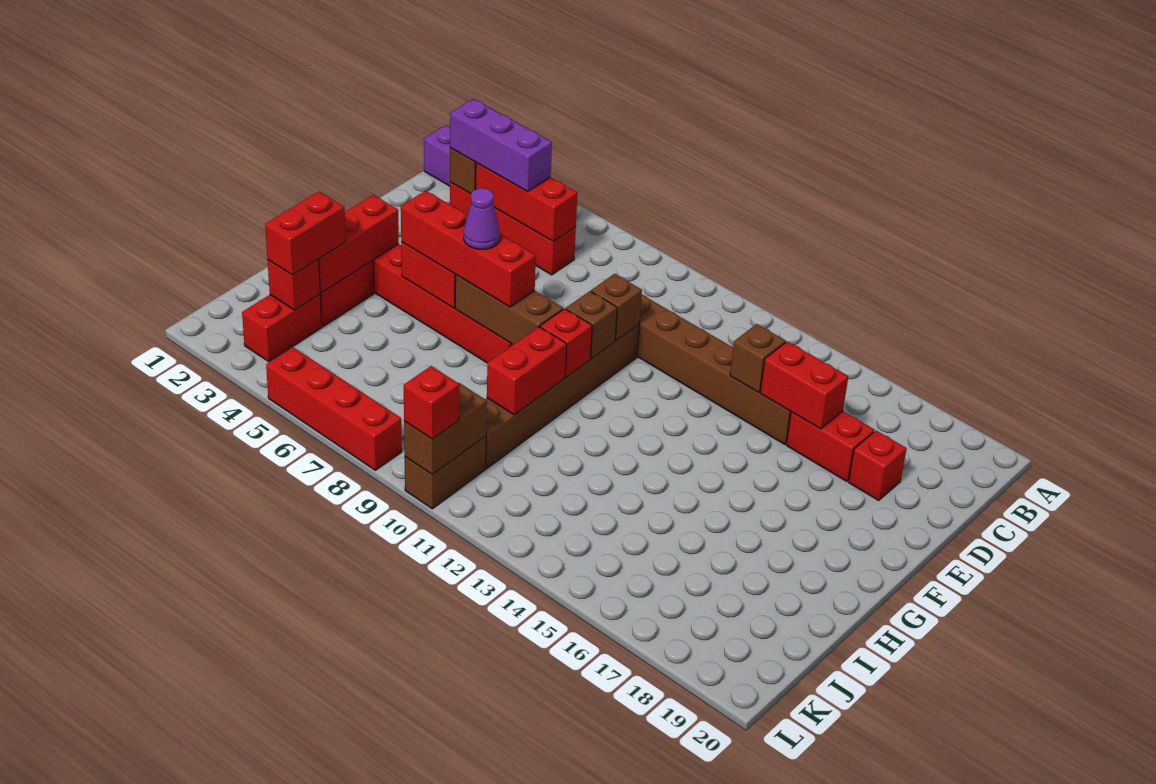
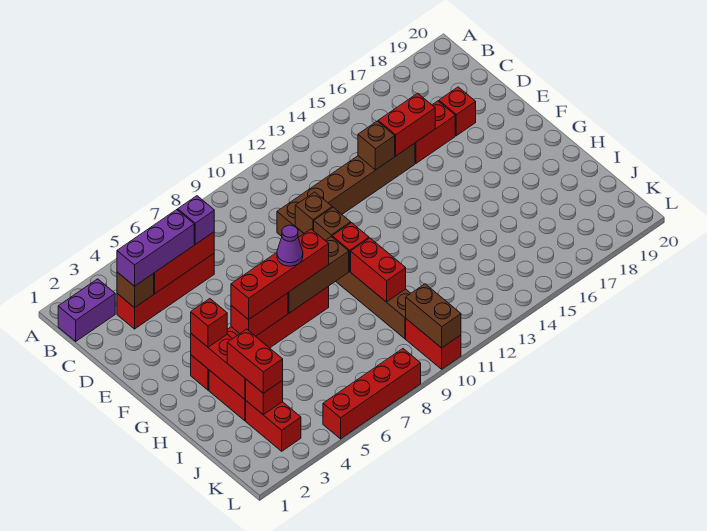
none -> purple brick C6 level 3
brown brick K10:L10 level 1 -> red brick K10:L10 level 1
red brick L10 level 3 -> red brick G3 level 3

